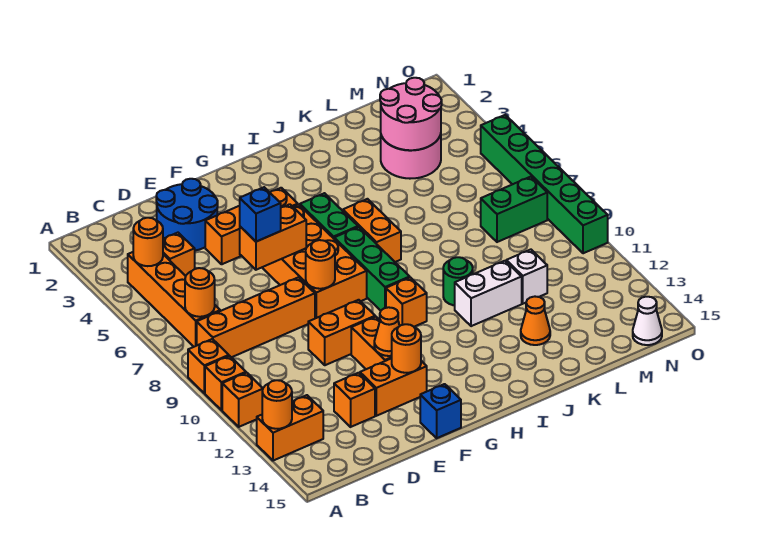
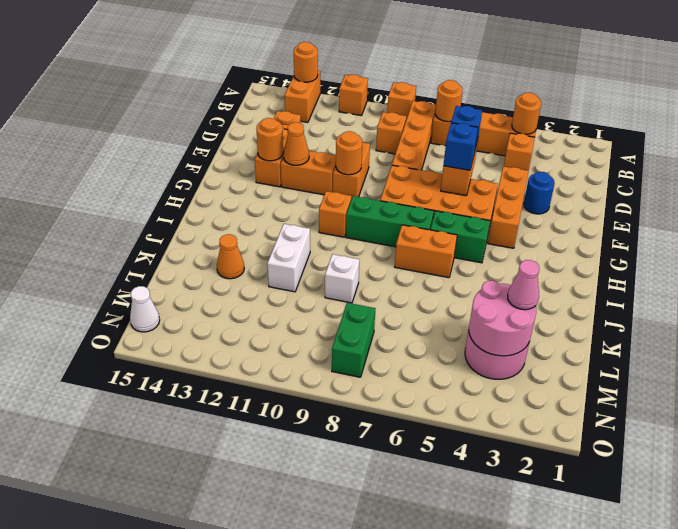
orange brick A10 level 1 -> orange brick C9 level 1
blue round brick D2:E3 level 1 -> blue round brick E3 level 1
orange round brick F8 level 2 -> orange round brick F10 level 2
blue brick F15 level 1 -> blue brick F6 level 3
green round brick J10 level 1 -> none
none -> pink cone L3 level 3
white brick L11 level 1 -> white brick K9 level 1
green brick O5:O10 level 1 -> none

